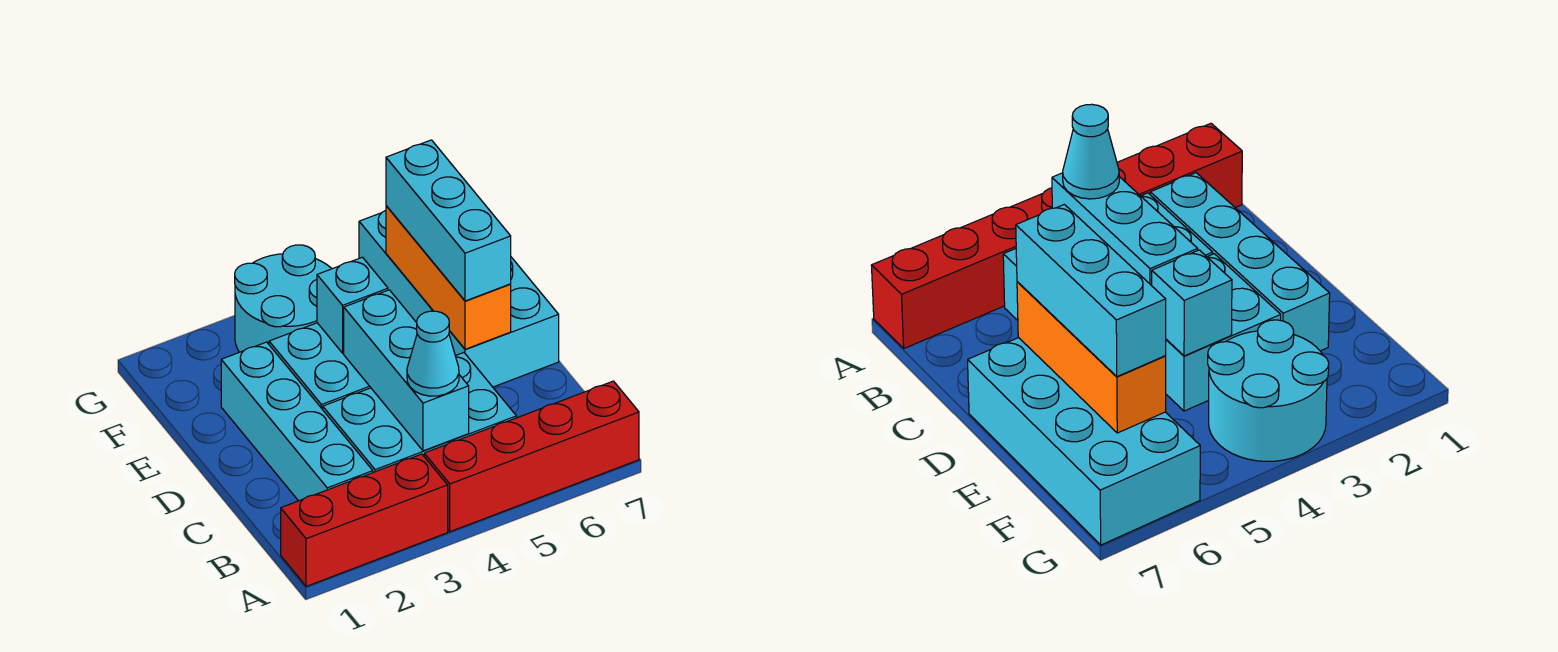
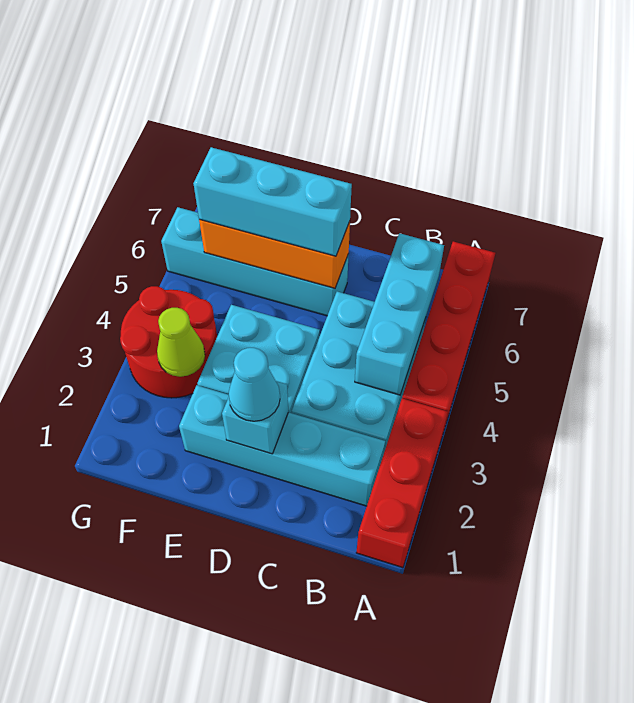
cyan brick B4:D4 level 2 -> cyan brick B4:B6 level 2
cyan cone B4 level 3 -> cyan cone D2 level 3
cyan brick D6:G7 level 1 -> cyan brick D6:G6 level 1
cyan brick E4 level 2 -> cyan brick D2 level 2
cyan round brick F3:G4 level 1 -> red round brick F3:G4 level 1
none -> lime cone F3 level 2

